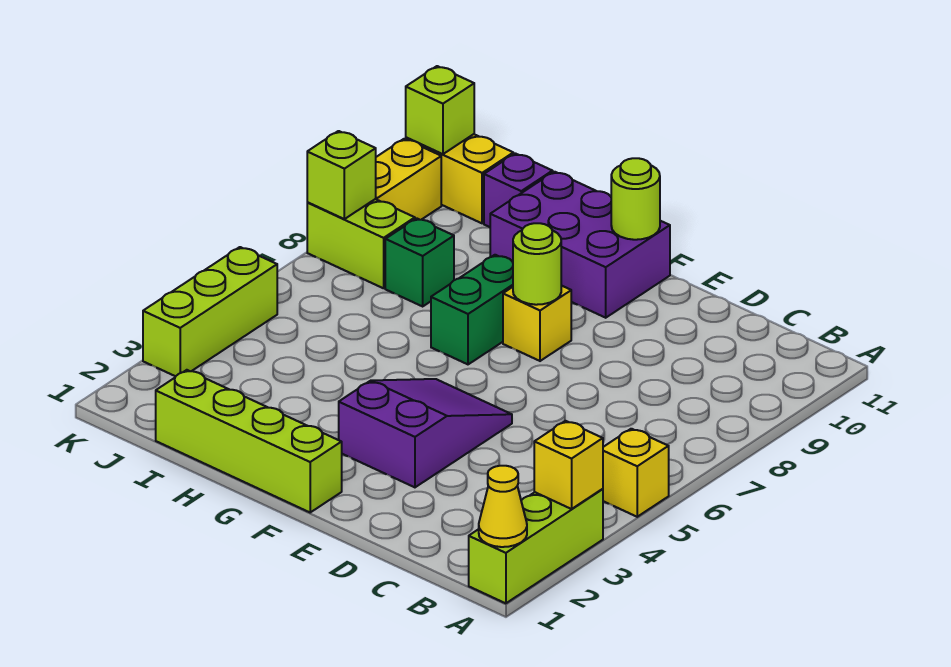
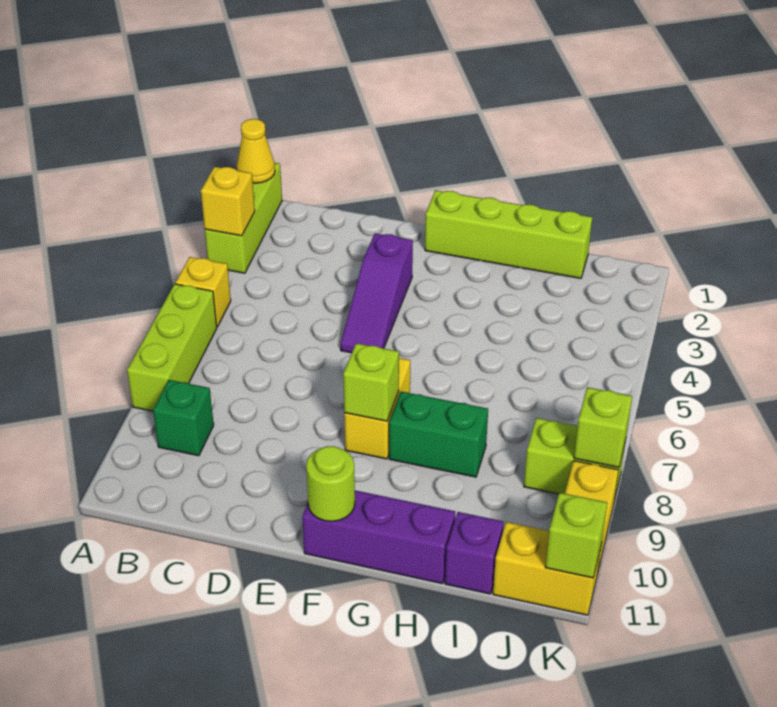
purple slope E3:F5 level 1 top 3 -> purple slope E3:E5 level 1 top 3
yellow brick F8 level 1 -> yellow brick F7:F8 level 1
lime round brick F8 level 2 -> lime brick F8 level 2
purple brick F10:H11 level 1 -> purple brick F11:H11 level 1
green brick G7:G8 level 1 -> green brick G8:H8 level 1
green brick I8 level 1 -> green brick B9 level 1
lime brick K3:K5 level 1 -> lime brick A6:A8 level 1

